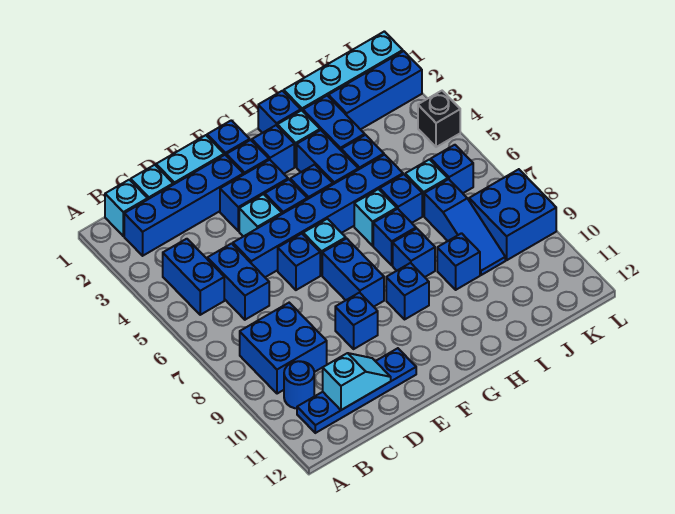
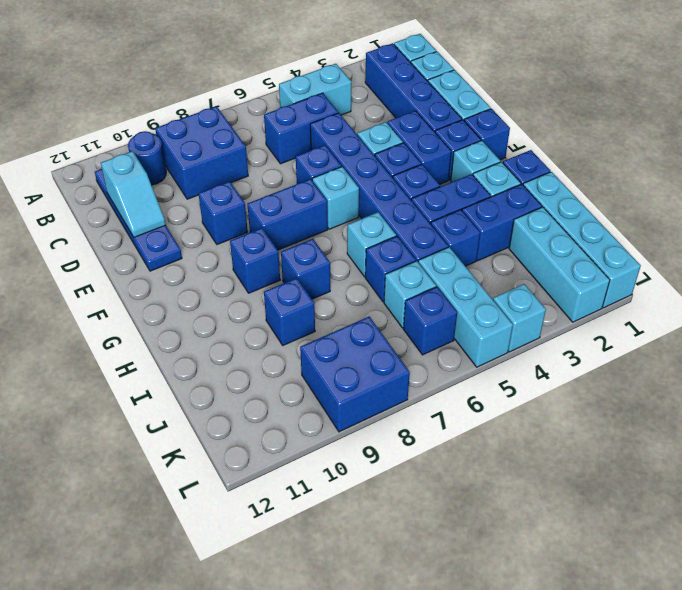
blue brick B4:B5 level 1 -> cyan brick B4:B5 level 1
blue brick G2 level 1 -> cyan brick G2 level 1
blue brick H7 level 1 -> none
blue brick J2:L2 level 1 -> cyan brick J2:L2 level 1
none -> cyan brick J5:L5 level 1
blue slope J7:J9 level 1 top 7 -> none
black brick L4 level 1 -> cyan brick L4 level 1

